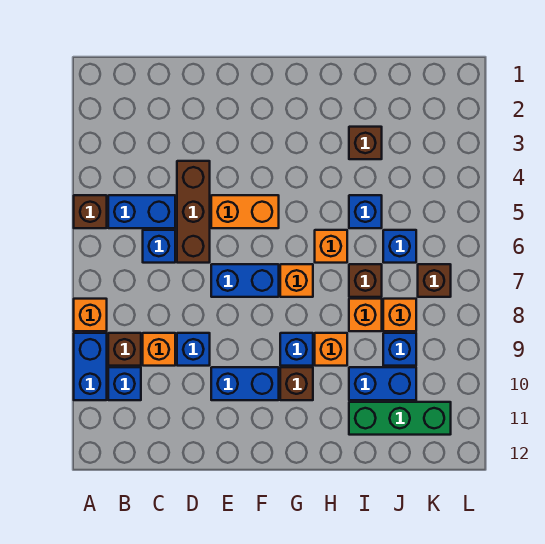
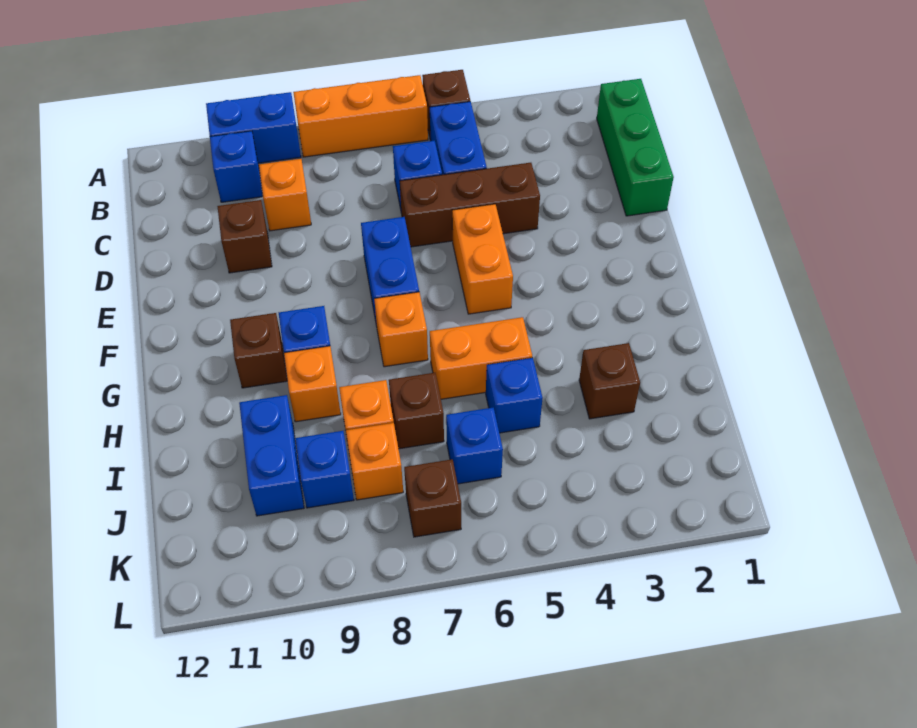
orange brick A8 level 1 -> orange brick A6:A8 level 1
brown brick B9 level 1 -> brown brick D10 level 1
blue brick D9 level 1 -> none
blue brick E10:F10 level 1 -> none
orange brick H6 level 1 -> orange brick H5:H6 level 1
green brick I11:K11 level 1 -> green brick B1:D1 level 1

